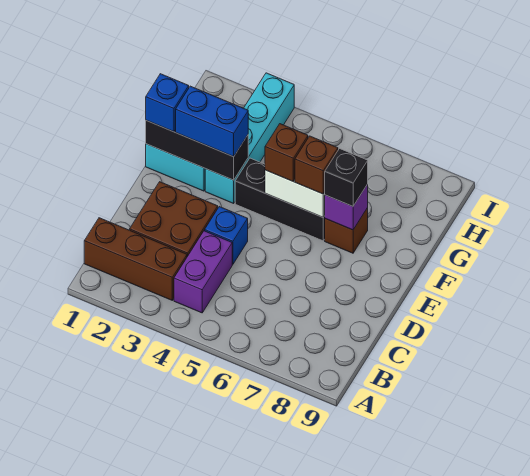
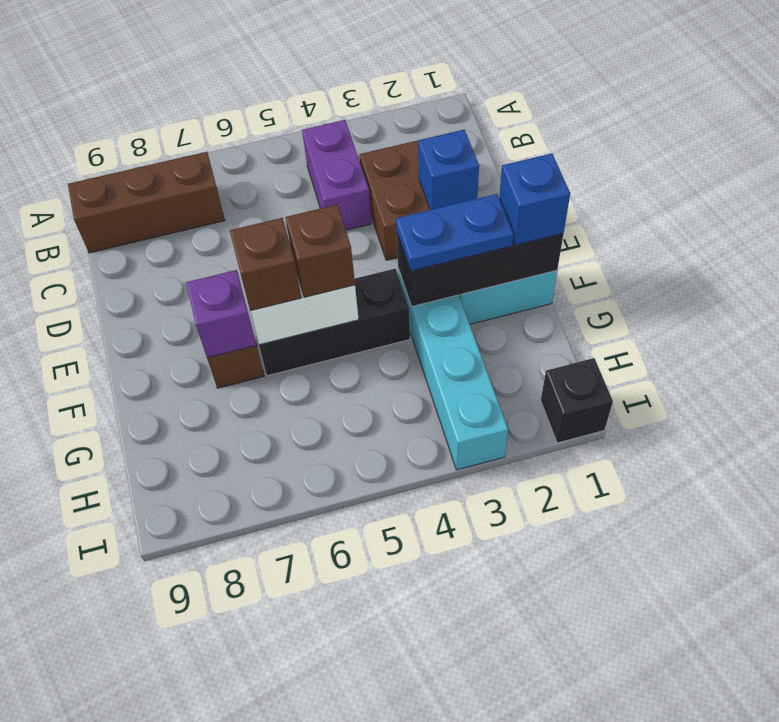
brown brick B1:B3 level 1 -> brown brick B7:B9 level 1
blue brick D4 level 1 -> blue brick D2 level 2
blue brick F2:F3 level 3 -> blue plate F2:F3 level 3
black brick F7 level 3 -> black brick I1 level 1

